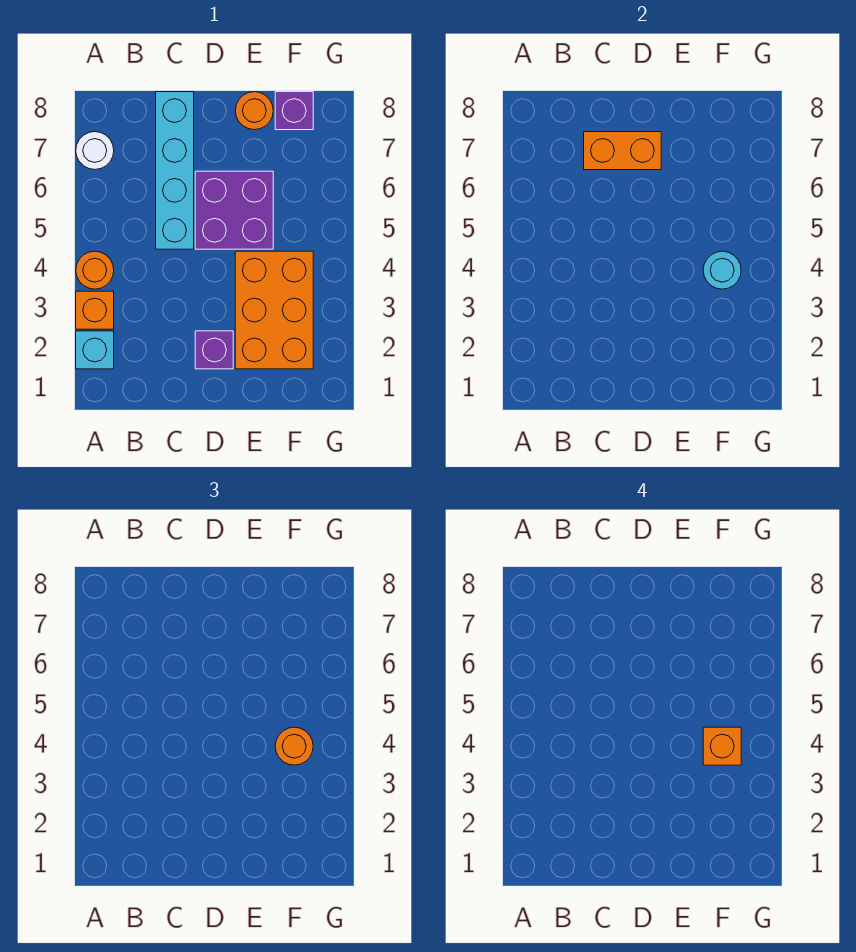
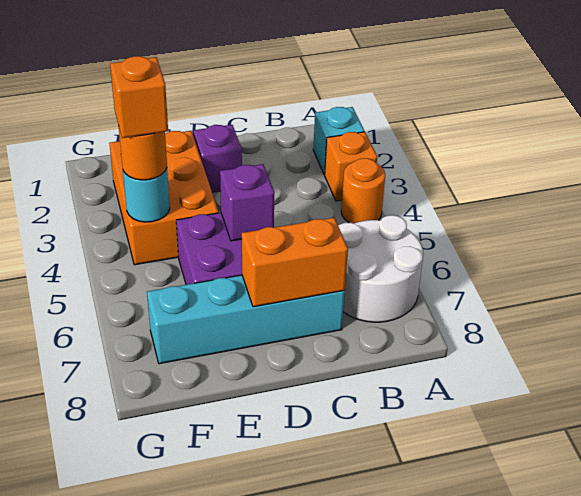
white round brick A7 level 1 -> white round brick A6:B7 level 1
cyan brick C5:C8 level 1 -> cyan brick C7:F7 level 1
orange round brick E8 level 1 -> none
purple brick F8 level 1 -> purple brick D5 level 2

